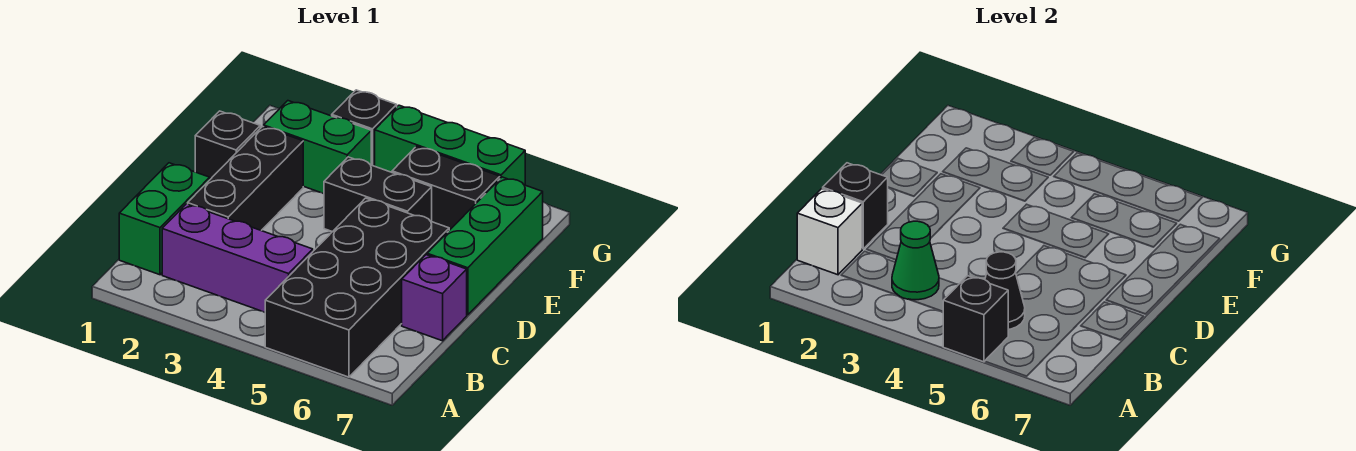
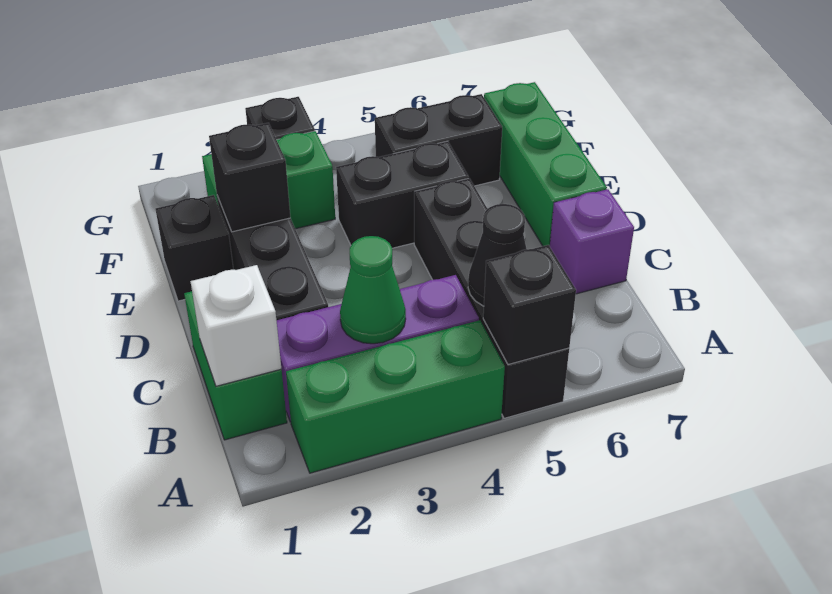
black brick A5:D6 level 1 -> black brick A5:D5 level 1
black brick C1 level 2 -> black brick E2 level 2
green brick G4:G6 level 1 -> green brick A2:A4 level 1

